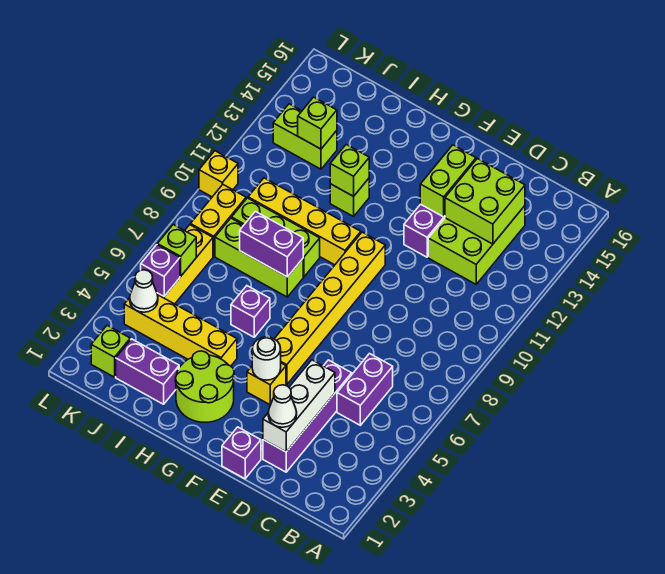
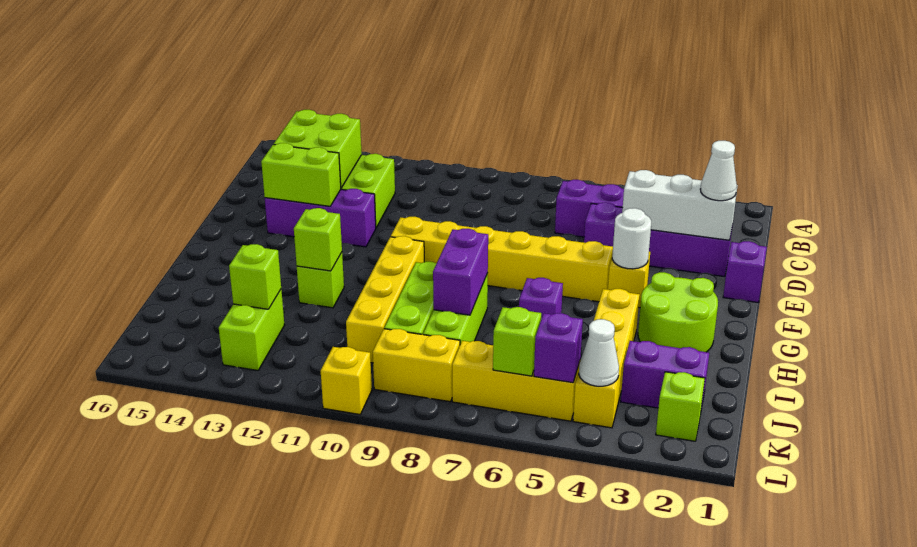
purple brick I2:J2 level 1 -> purple brick J2:J3 level 1

